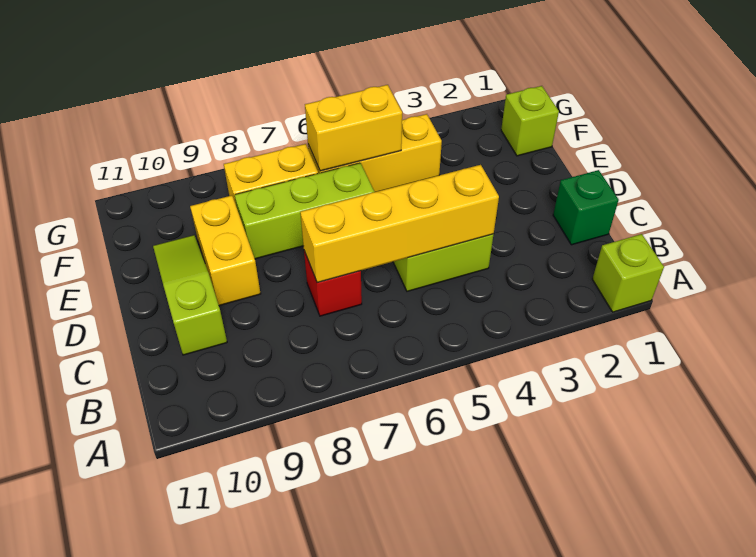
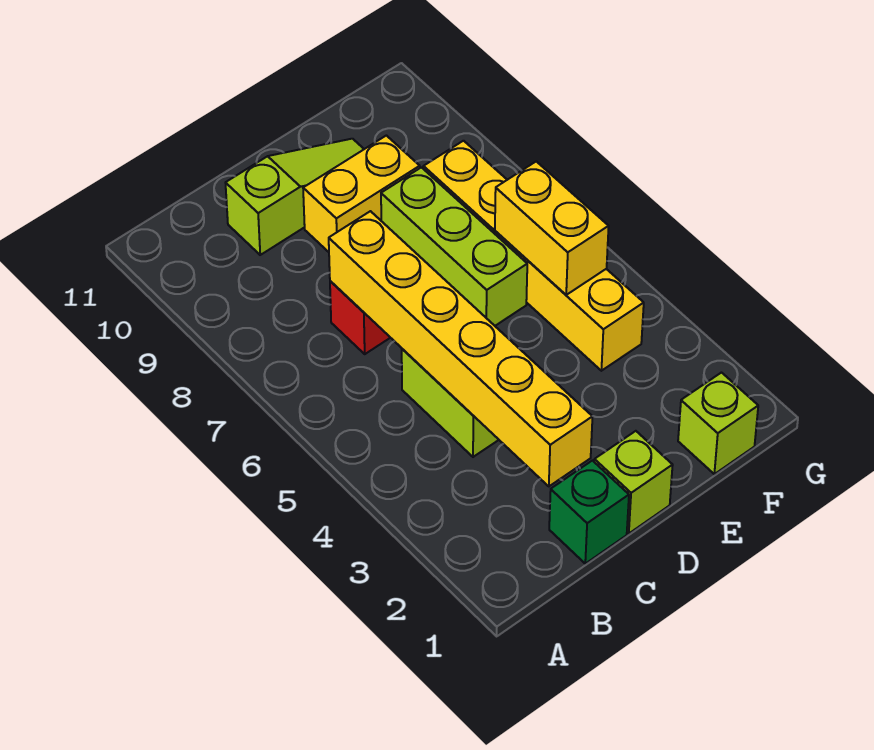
lime brick A1 level 1 -> lime brick D1 level 1
yellow brick C4:C7 level 2 -> yellow brick C2:C7 level 2

